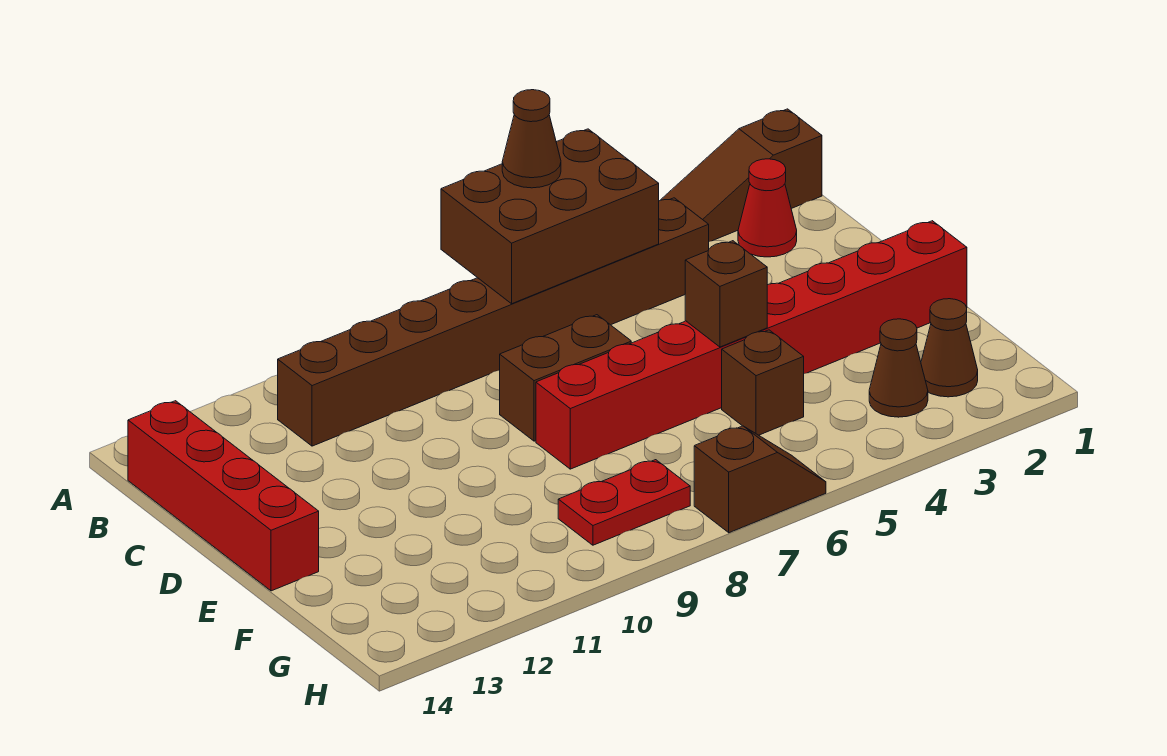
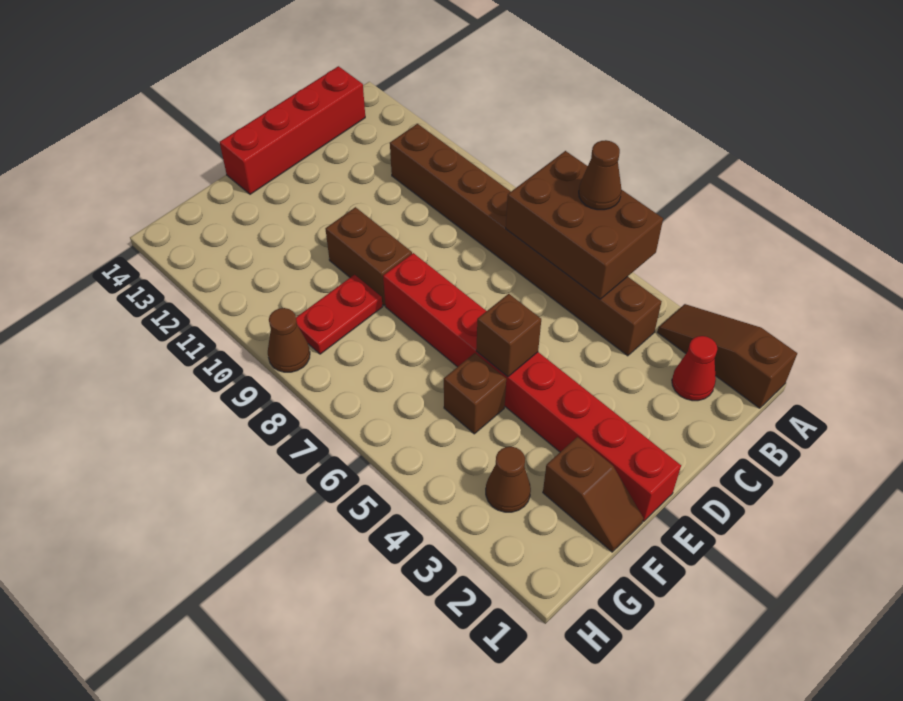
brown brick D7:D8 level 1 -> brown brick E9:E10 level 1
brown cone G2 level 1 -> brown cone H9 level 1
red plate G8:G9 level 1 -> red plate F9:G9 level 1
brown slope H6:H7 level 1 top 7 -> brown slope F1:F2 level 1 top 2

